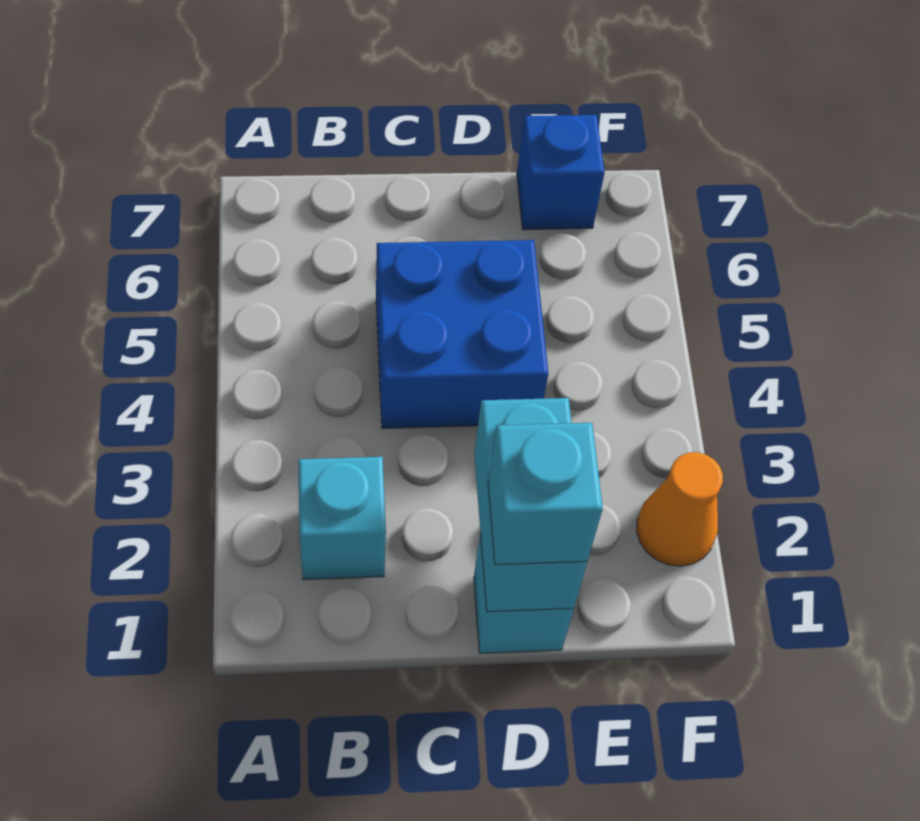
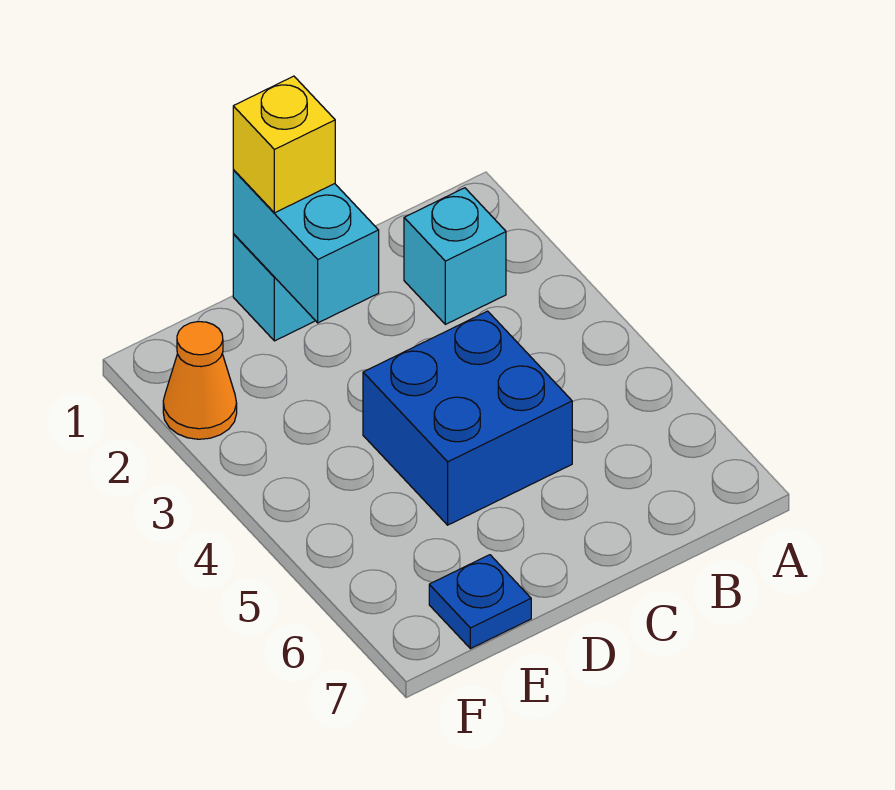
cyan brick D1 level 3 -> yellow brick D1 level 3
blue brick E7 level 1 -> blue plate E7 level 1

